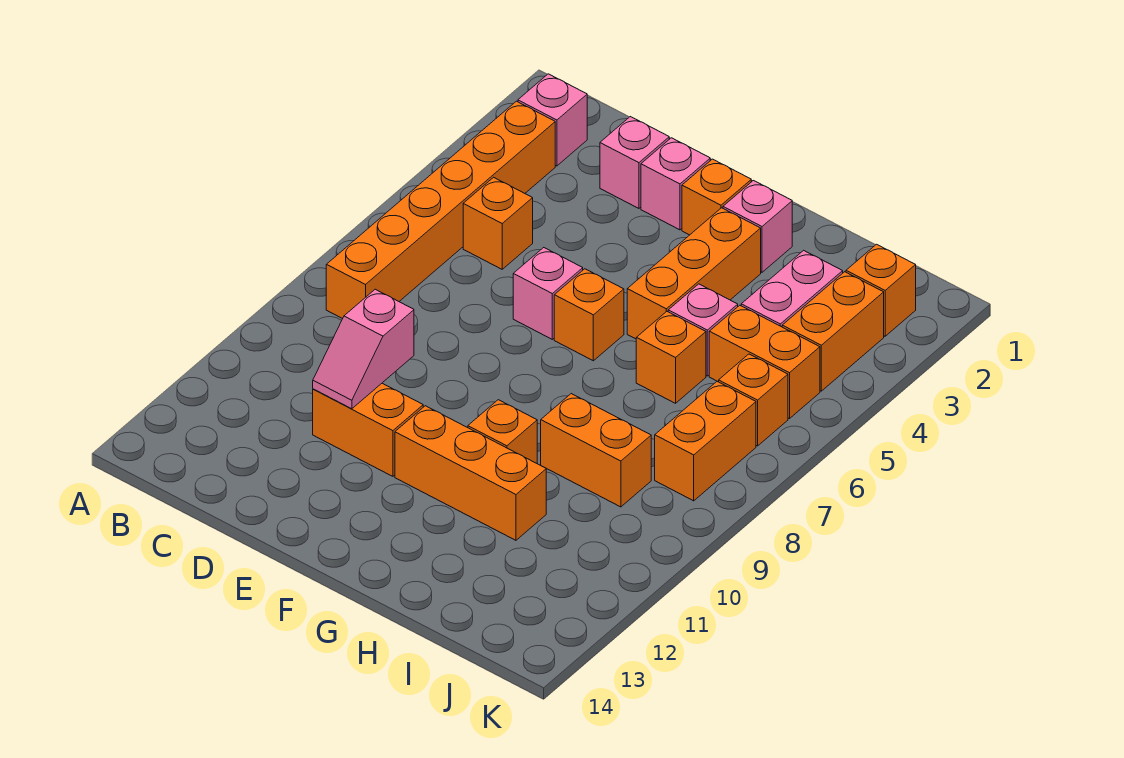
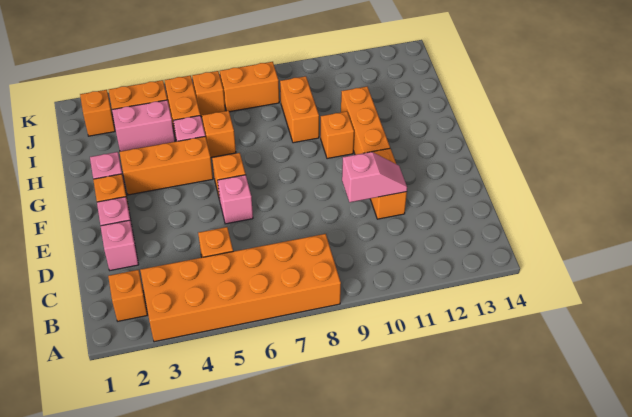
pink brick B2 level 1 -> orange brick B2 level 1
orange brick B3:B8 level 1 -> orange brick A3:B8 level 1

